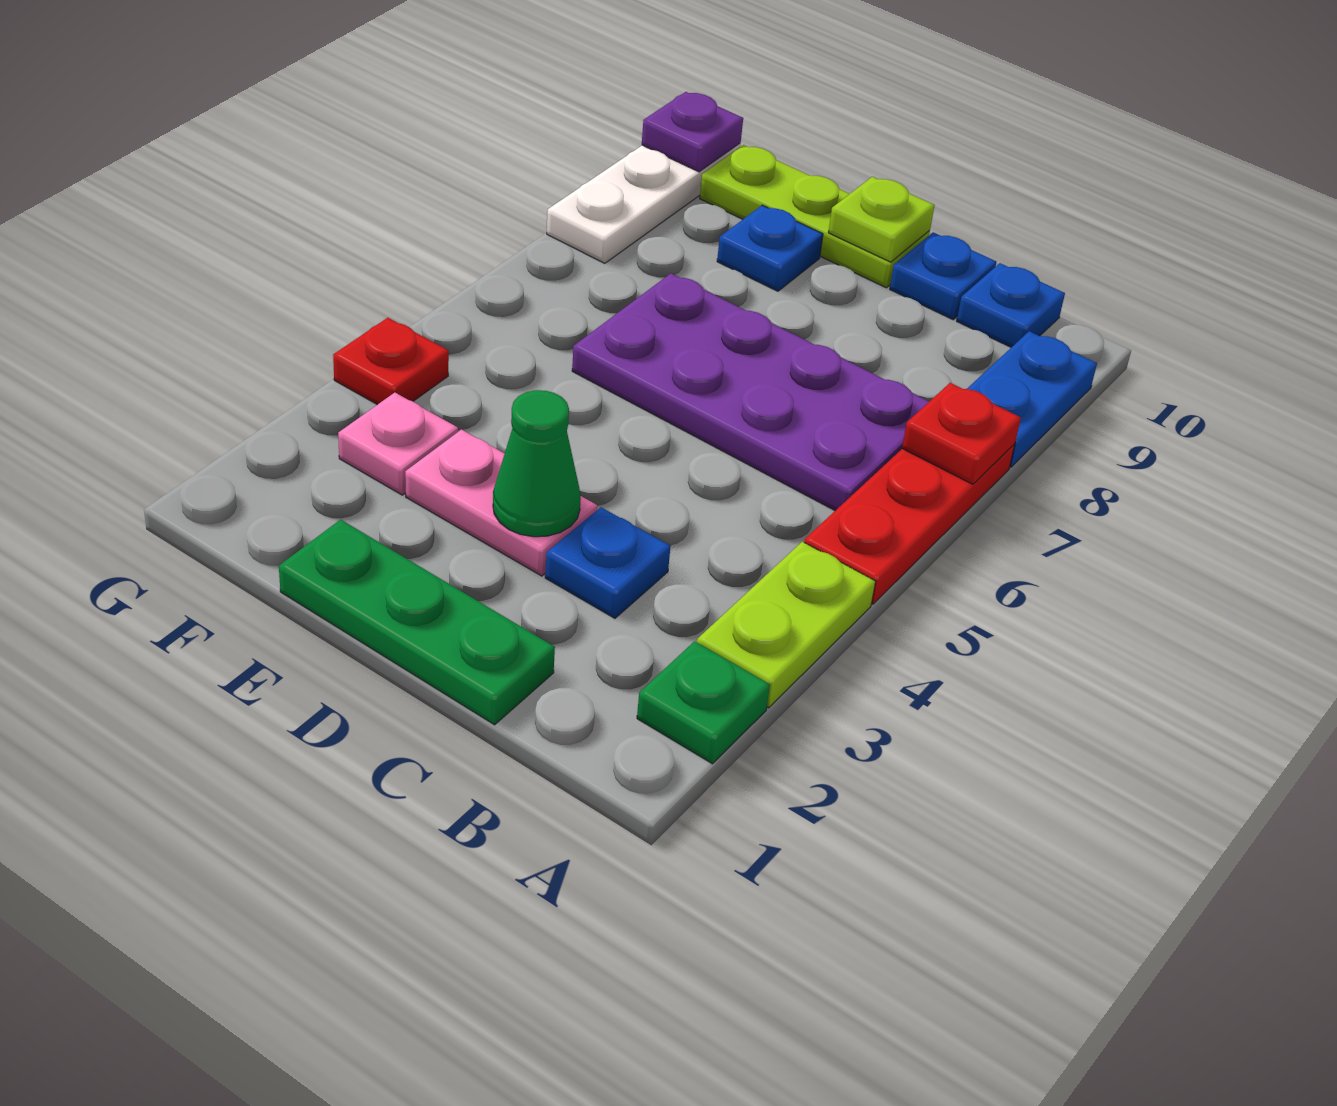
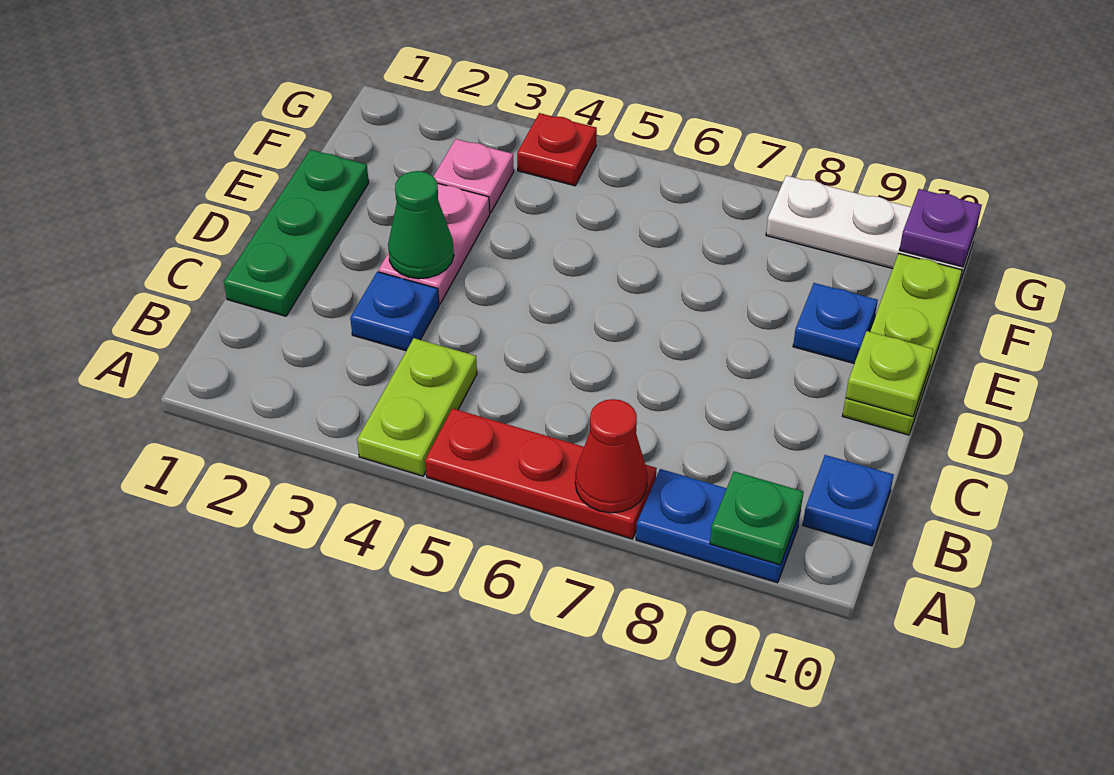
green plate A2 level 1 -> green plate A9 level 2
lime plate A3:A4 level 1 -> lime plate A4:B4 level 1
red plate A7 level 2 -> red cone A7 level 2
purple plate B6:E7 level 1 -> none
blue plate C10 level 1 -> none

